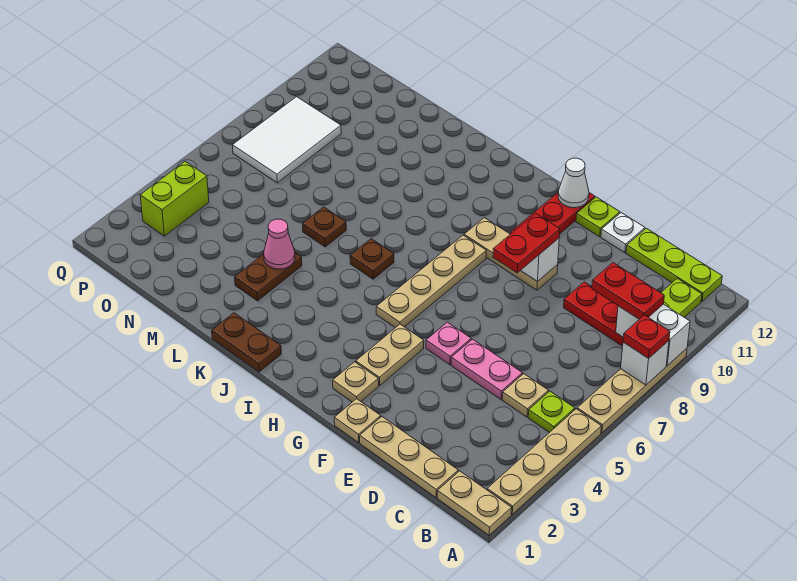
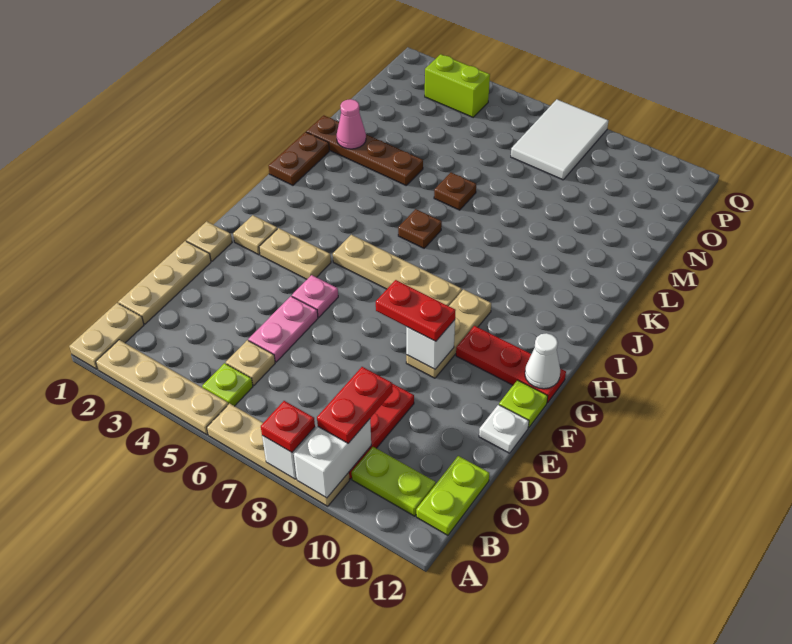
lime plate B12:D12 level 1 -> lime plate B12:C12 level 1
brown plate L3:L4 level 1 -> brown plate L1:L4 level 1
pink cone L4 level 2 -> pink cone L2 level 2
white tile O7:P9 level 1 -> white tile O7:Q8 level 1

